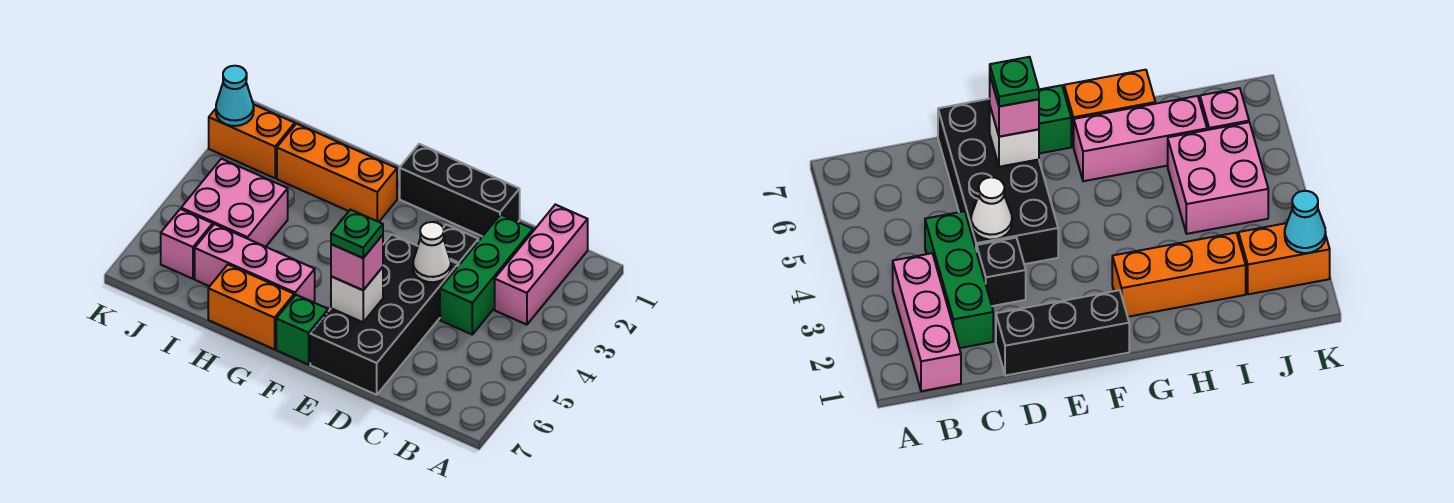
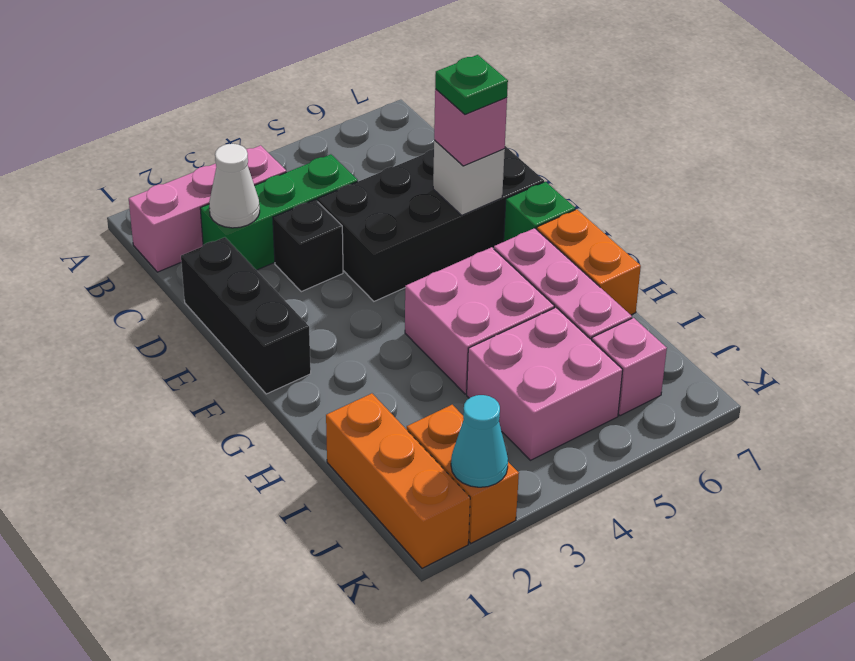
white cone D4 level 2 -> white cone C2 level 2
orange brick G2:I2 level 1 -> orange brick I1:K1 level 1
none -> pink brick G4:H5 level 1

